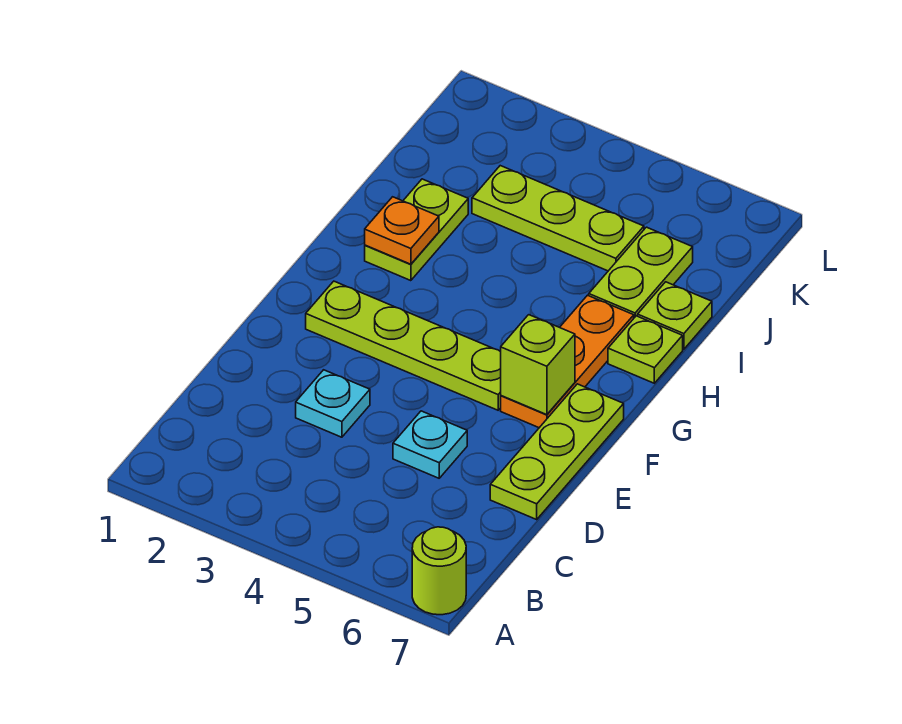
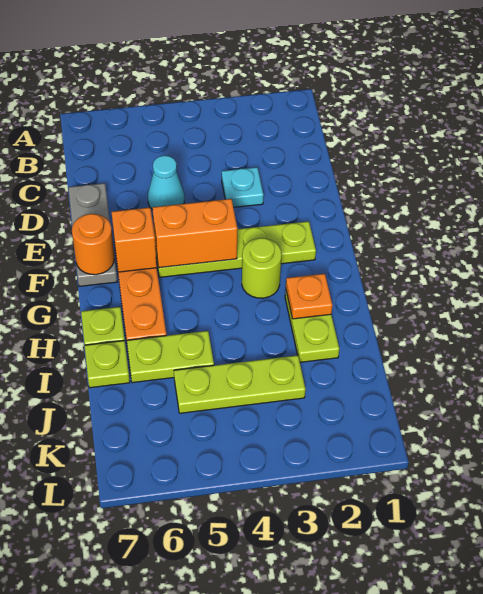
lime round brick A7 level 1 -> lime round brick G3 level 1
cyan plate D5 level 1 -> cyan cone D5 level 1
lime plate D7:F7 level 1 -> grey plate D7:F7 level 1
none -> orange brick F4:F5 level 2
lime brick F6 level 2 -> orange brick F6 level 2
none -> orange round brick F7 level 2
lime plate I6:J6 level 1 -> lime plate I5:I6 level 1

